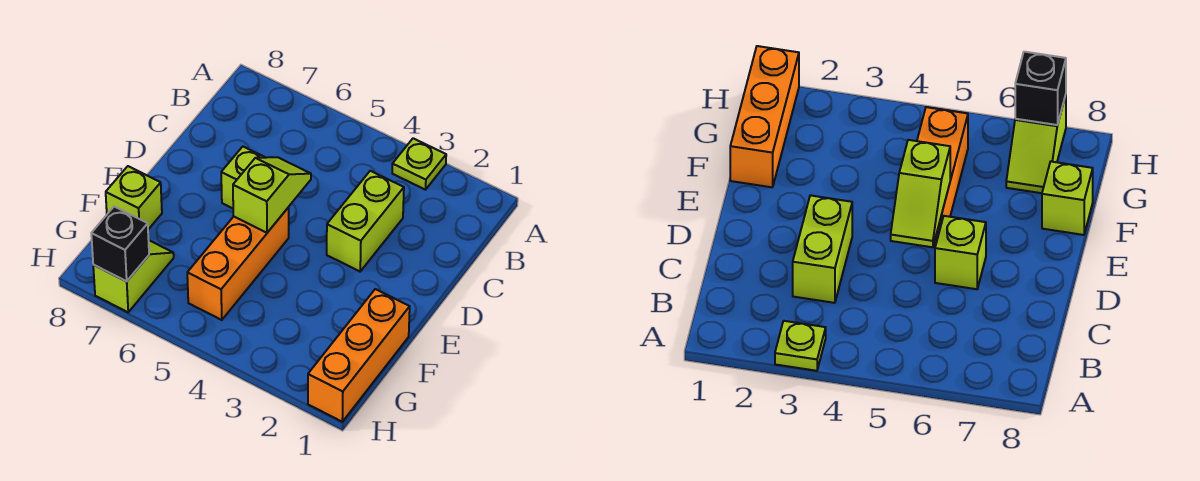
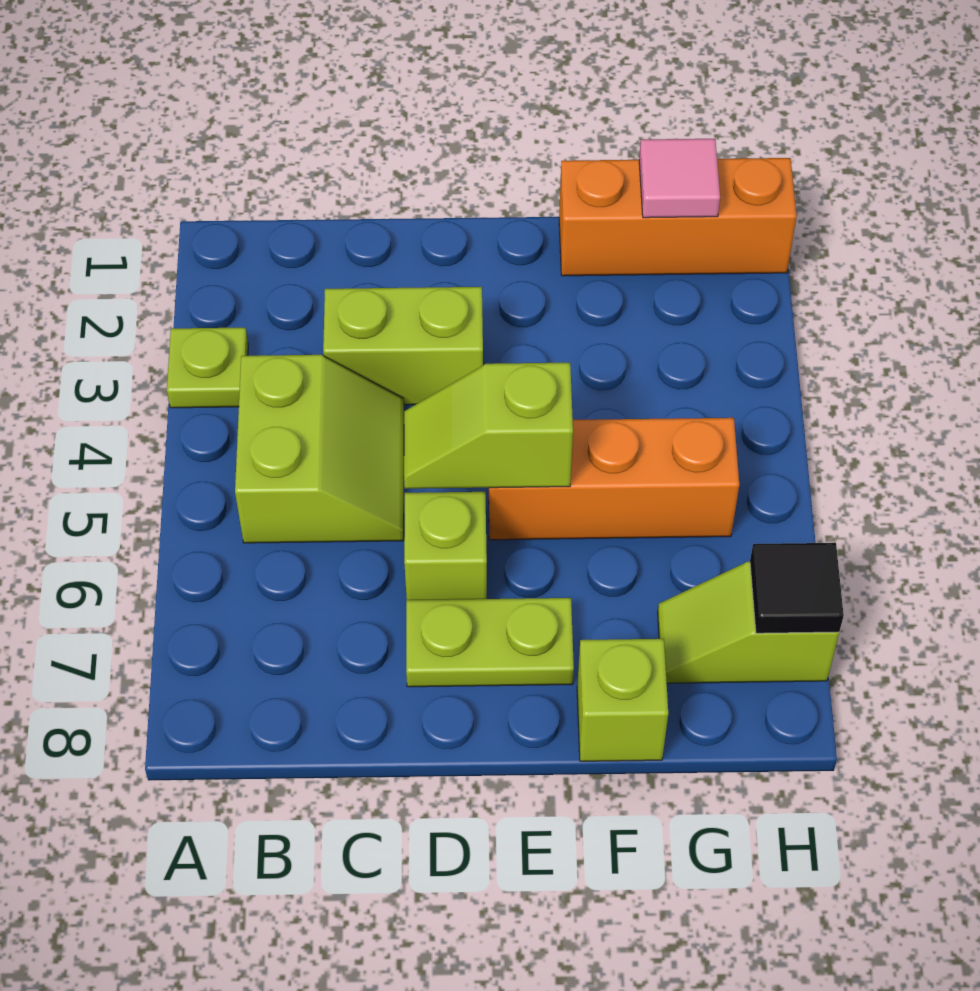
none -> lime slope B4:C5 level 1 top B
none -> lime plate D7:E7 level 1
none -> pink tile G1 level 2
black brick H7 level 2 -> black tile H7 level 2

